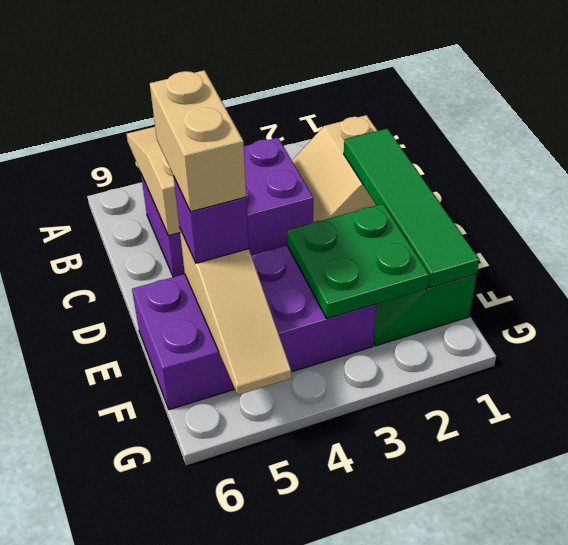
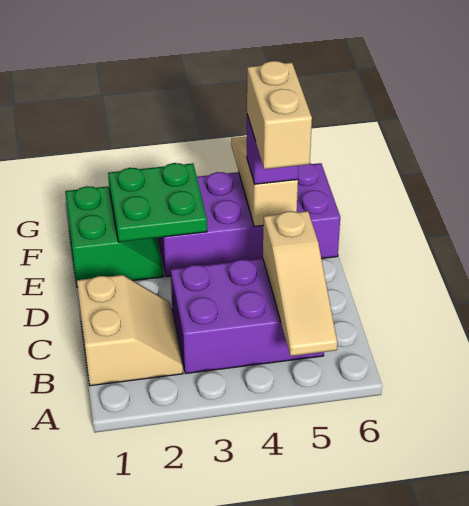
green tile C1:F1 level 2 -> none

